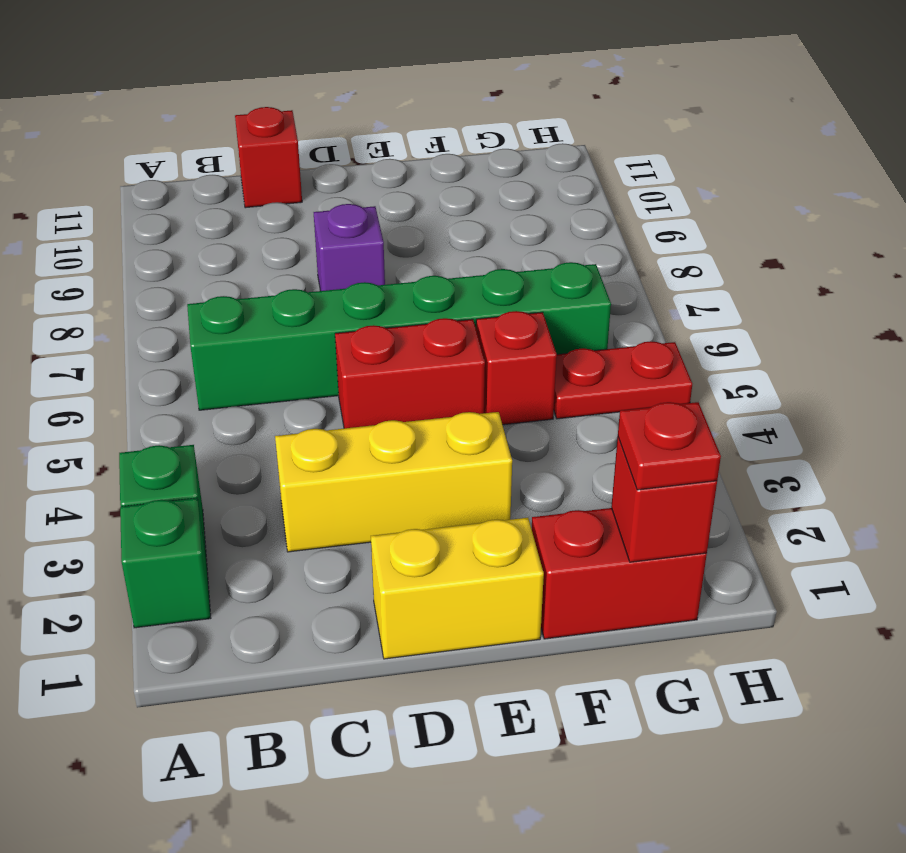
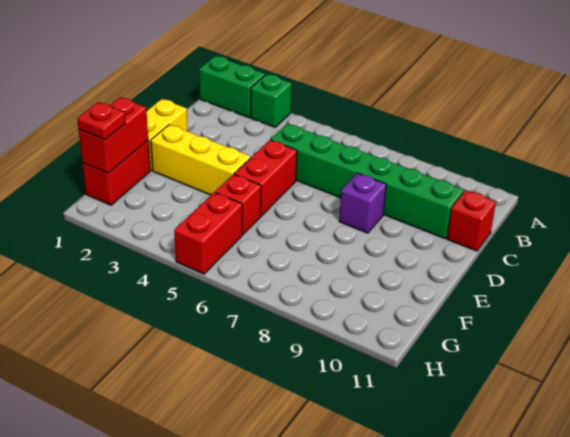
green brick A2 level 1 -> green brick A1:A2 level 1
green brick B6:G6 level 1 -> green brick C5:C10 level 1
yellow brick C3:E3 level 1 -> yellow brick E2:E4 level 1
red brick G1 level 2 -> red brick F1:G1 level 2
red plate G5:H5 level 1 -> red brick G5:H5 level 1

